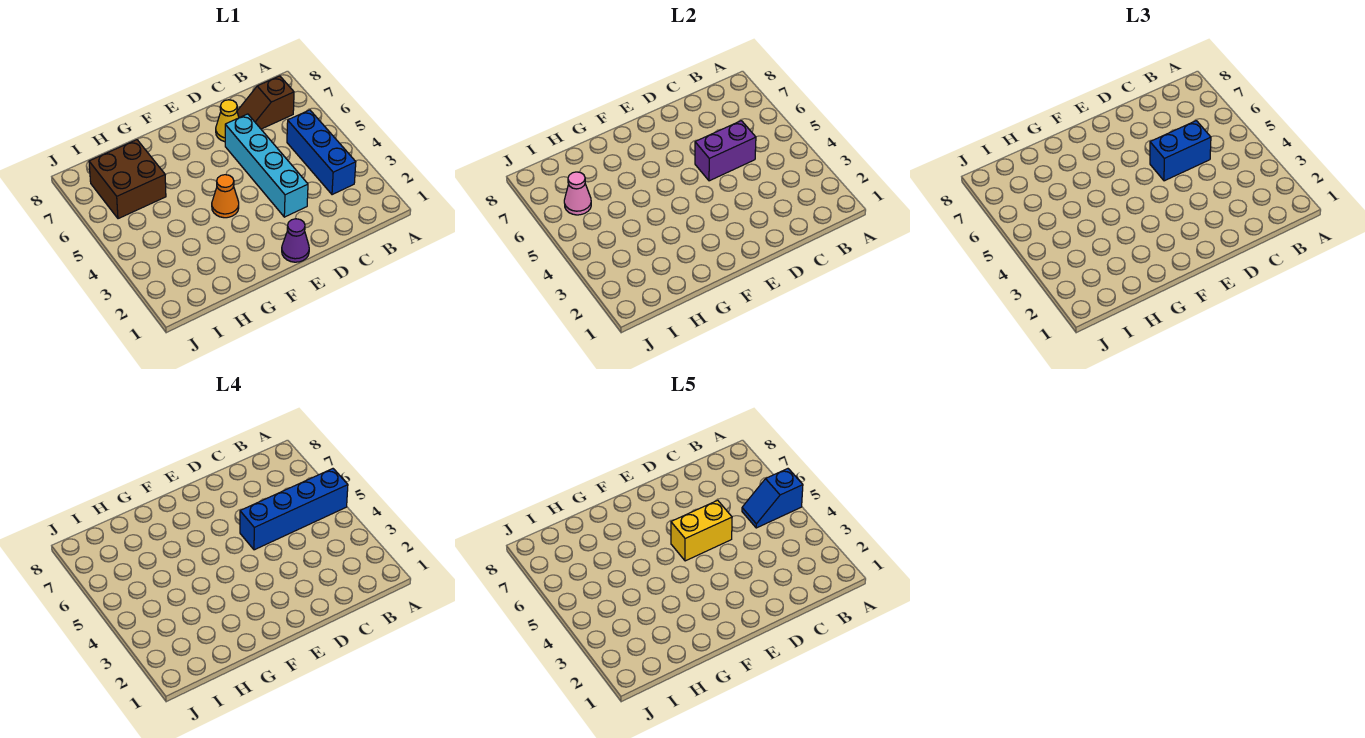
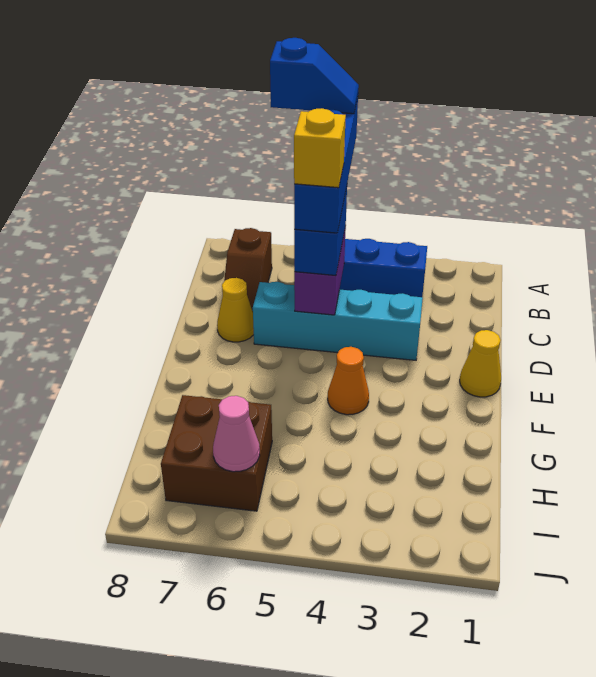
blue slope A5:B5 level 5 top A -> blue slope A5:A6 level 5 top 6
yellow brick D5:E5 level 5 -> yellow brick D5 level 5
purple cone E1 level 1 -> yellow cone E1 level 1

